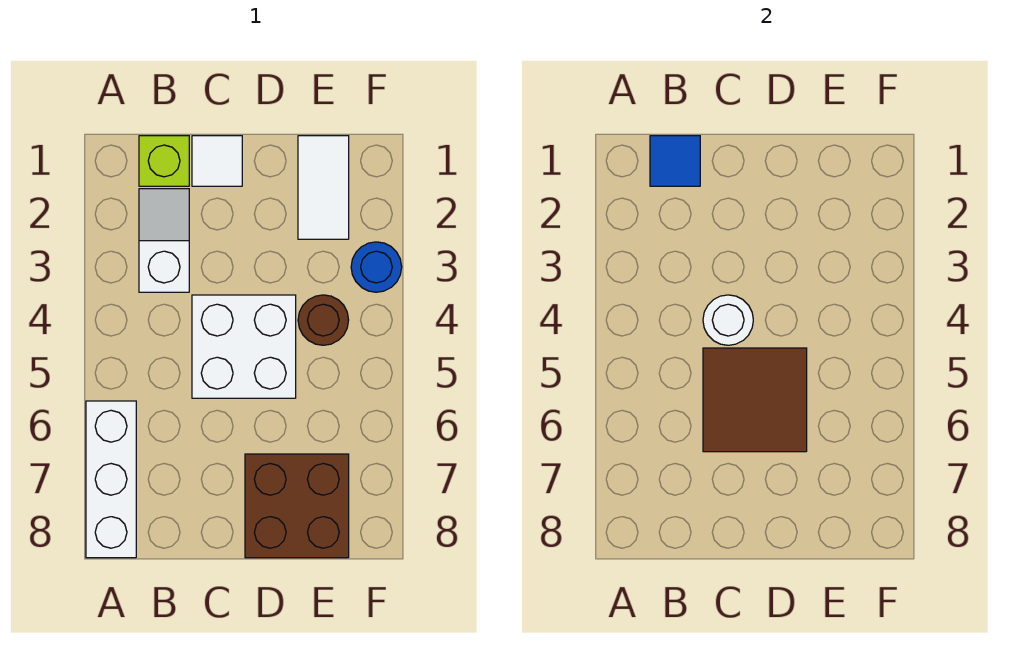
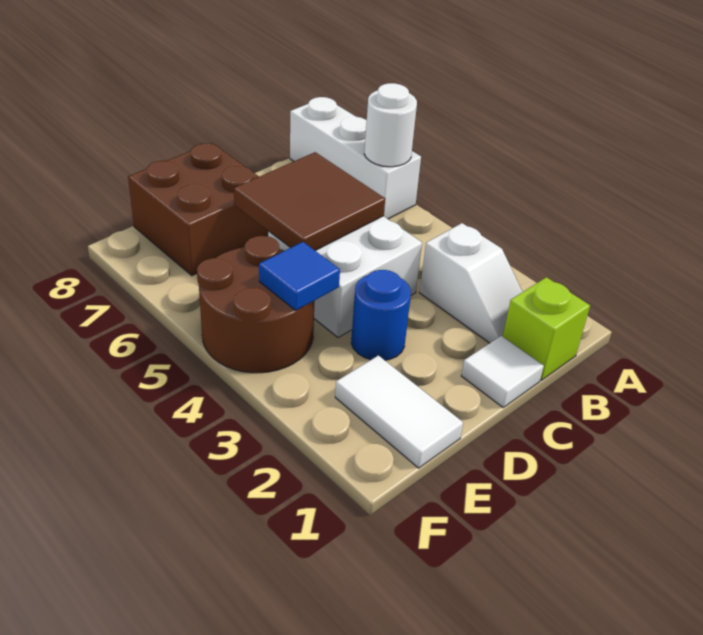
blue tile B1 level 2 -> blue tile E4 level 2
white round brick C4 level 2 -> white round brick A6 level 2
brown round brick E4 level 1 -> brown round brick E4:F5 level 1
blue round brick F3 level 1 -> blue round brick D3 level 1

